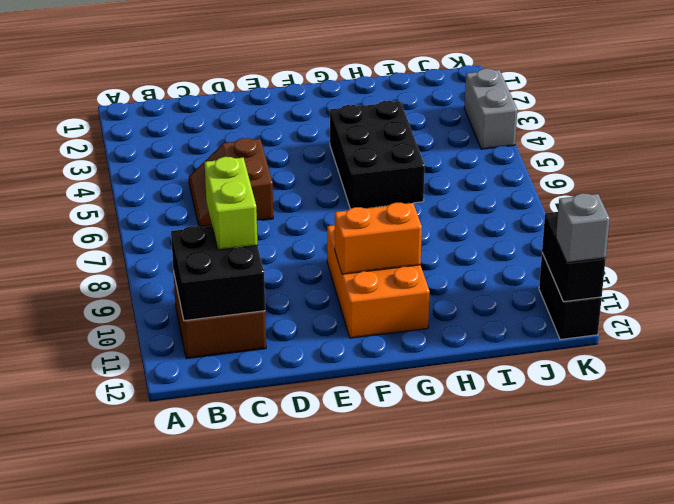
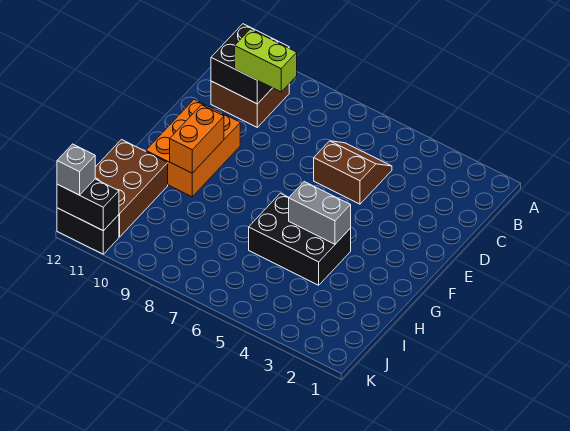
orange brick F9:G11 level 1 -> orange brick E10:G11 level 1
none -> brown brick H11:J12 level 1
grey brick K3:K4 level 1 -> grey brick G4:G5 level 2

